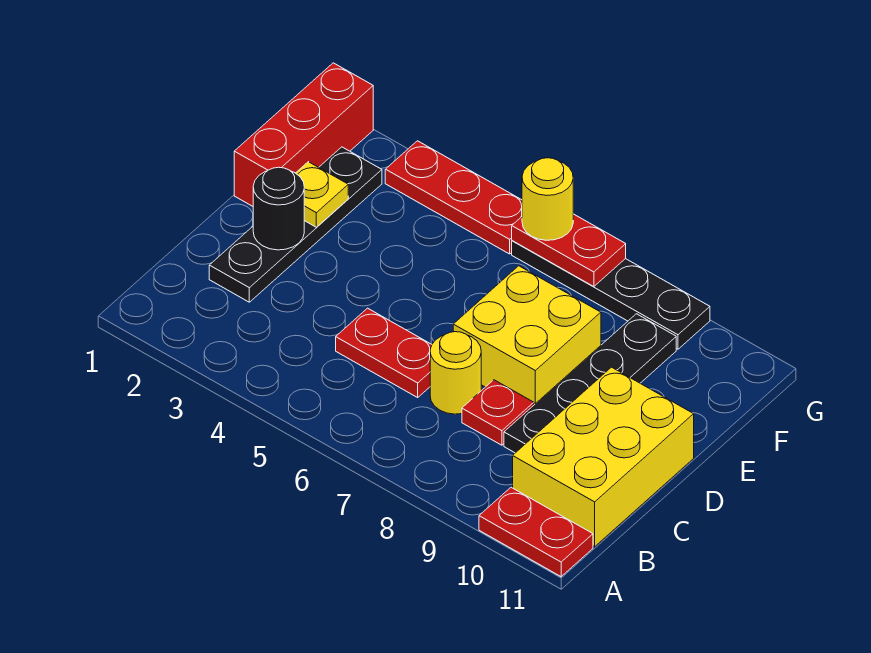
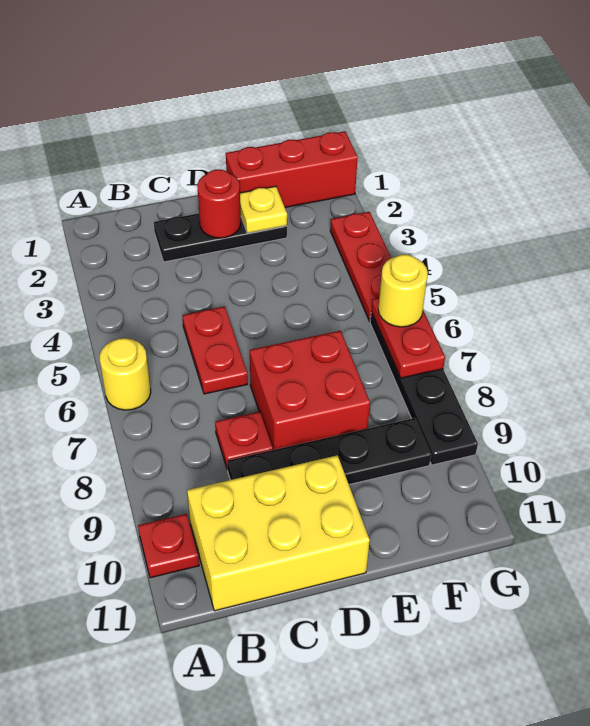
red plate A10:A11 level 1 -> red plate A10 level 1
black plate C2:F2 level 1 -> black plate C2:E2 level 1
yellow round brick C7 level 1 -> yellow round brick A6 level 1
black round brick D2 level 2 -> red round brick D2 level 2
yellow brick D7:E8 level 1 -> red brick D7:E8 level 1

